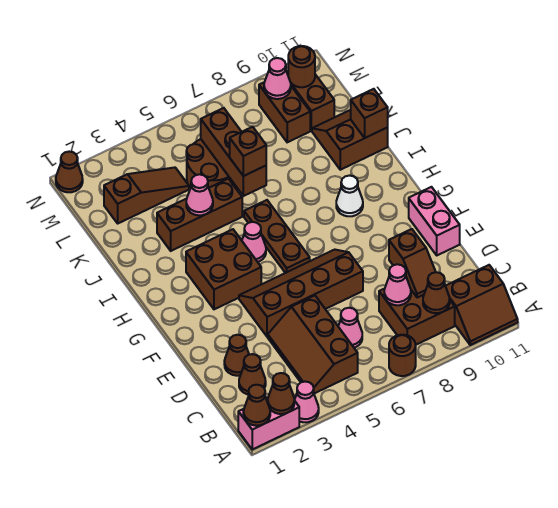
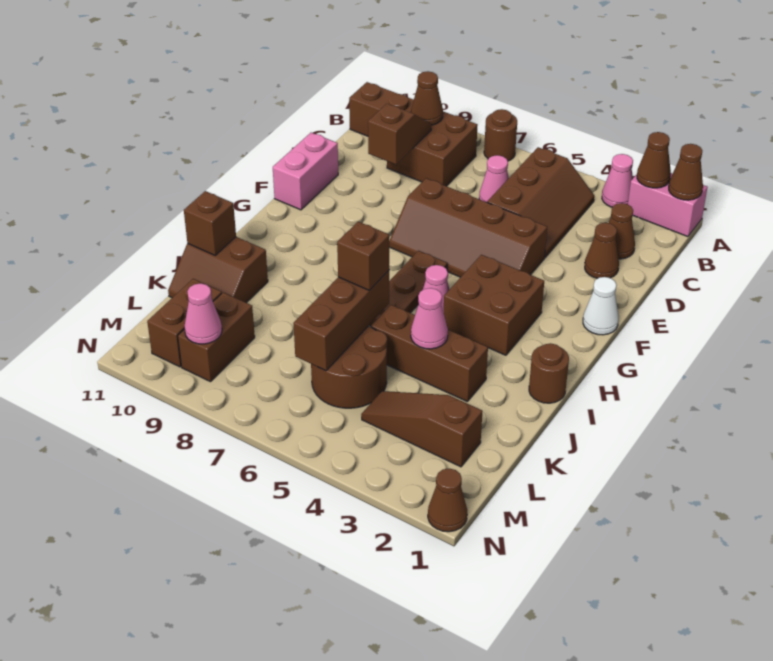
pink cone C8 level 2 -> none
white cone H9 level 1 -> white cone F1 level 1
brown round brick M10 level 2 -> brown round brick I1 level 1

